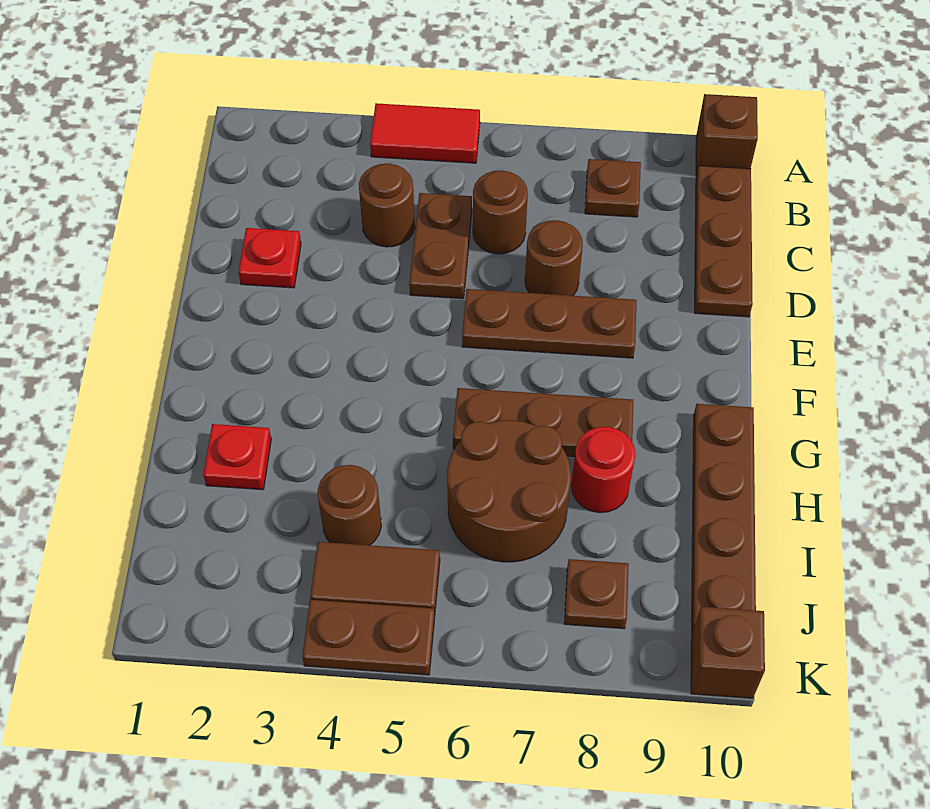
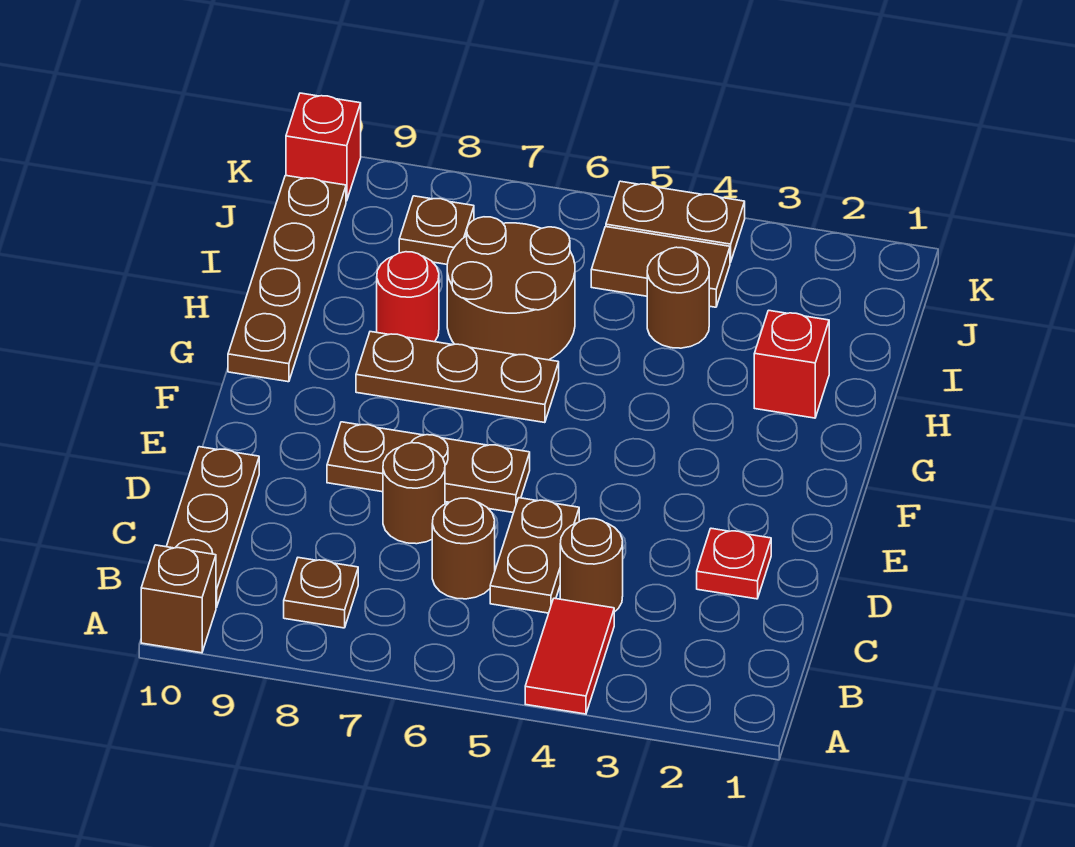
red tile A4:A5 level 1 -> red tile A4:B4 level 1
red plate H2 level 1 -> red brick H2 level 1
brown brick K10 level 1 -> red brick K10 level 1

